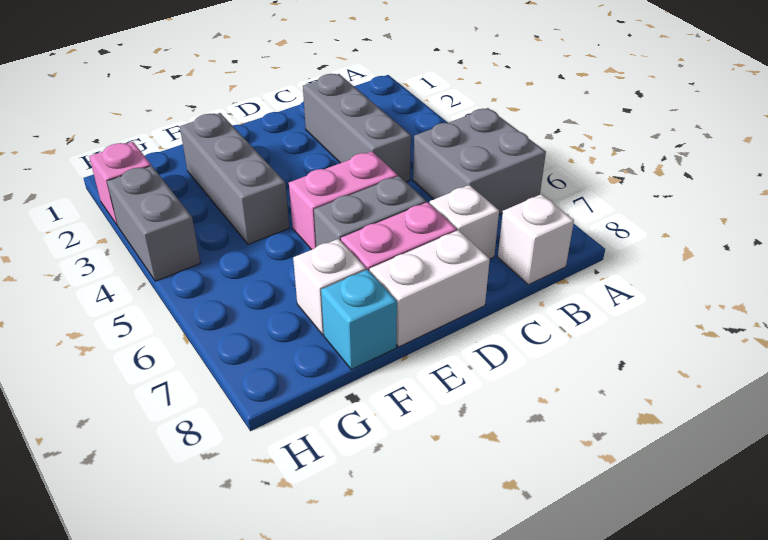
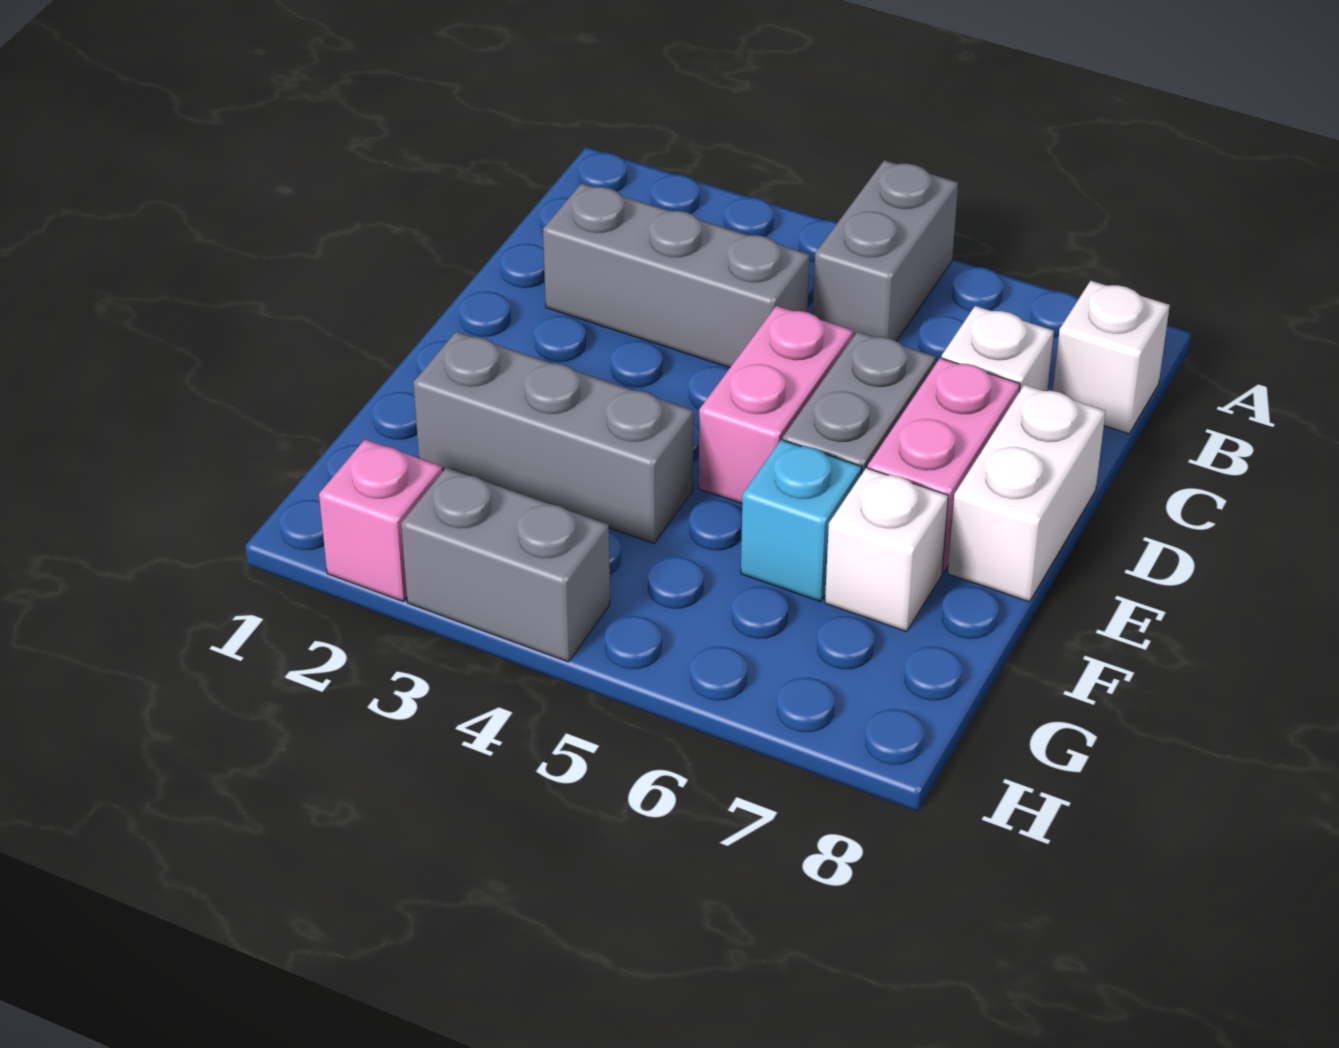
grey brick A5:B6 level 1 -> grey brick A5:B5 level 1
cyan brick F8 level 1 -> cyan brick F6 level 1

